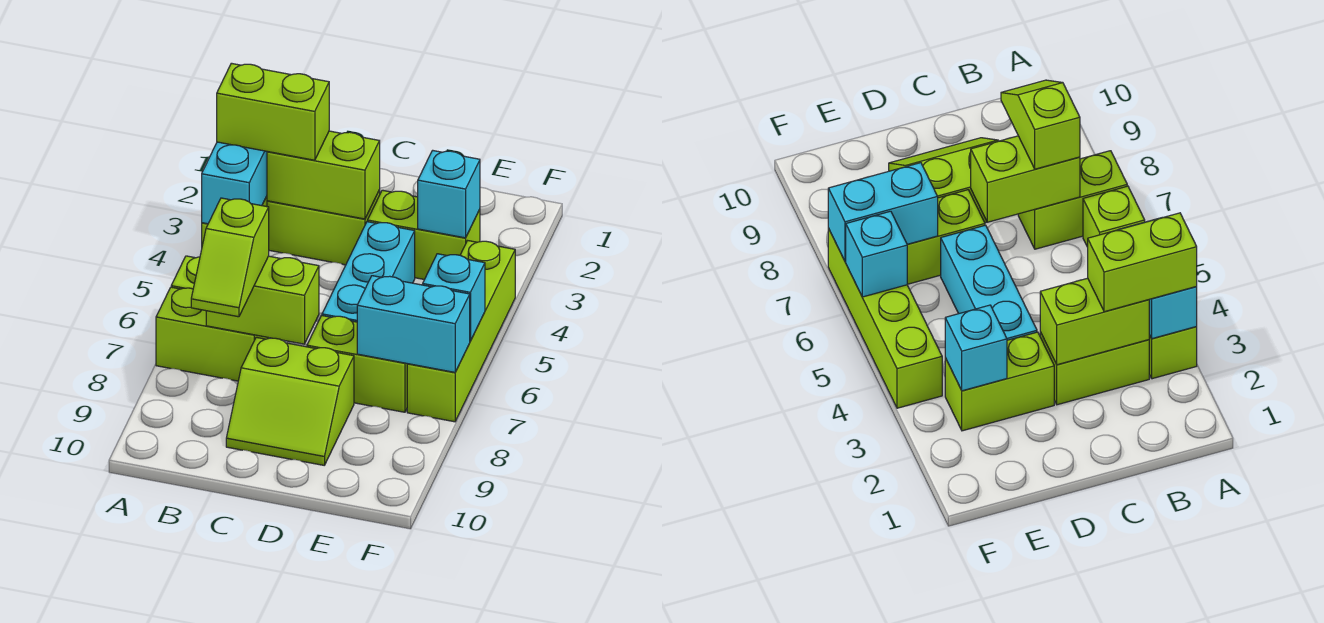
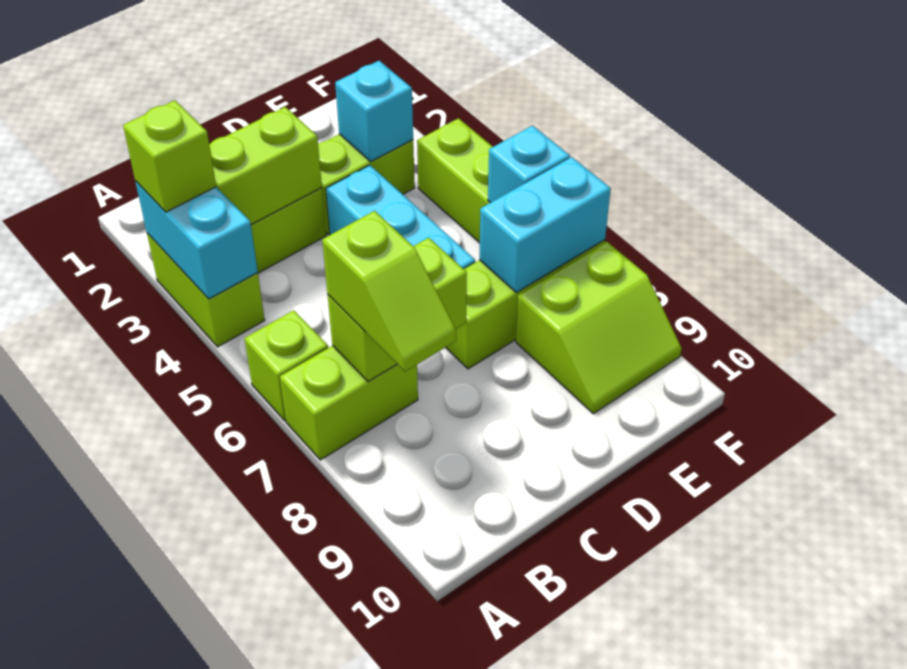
lime brick A3:B3 level 3 -> lime brick A3 level 3
lime slope C8:D9 level 1 top 8 -> lime slope E8:F9 level 1 top 8

